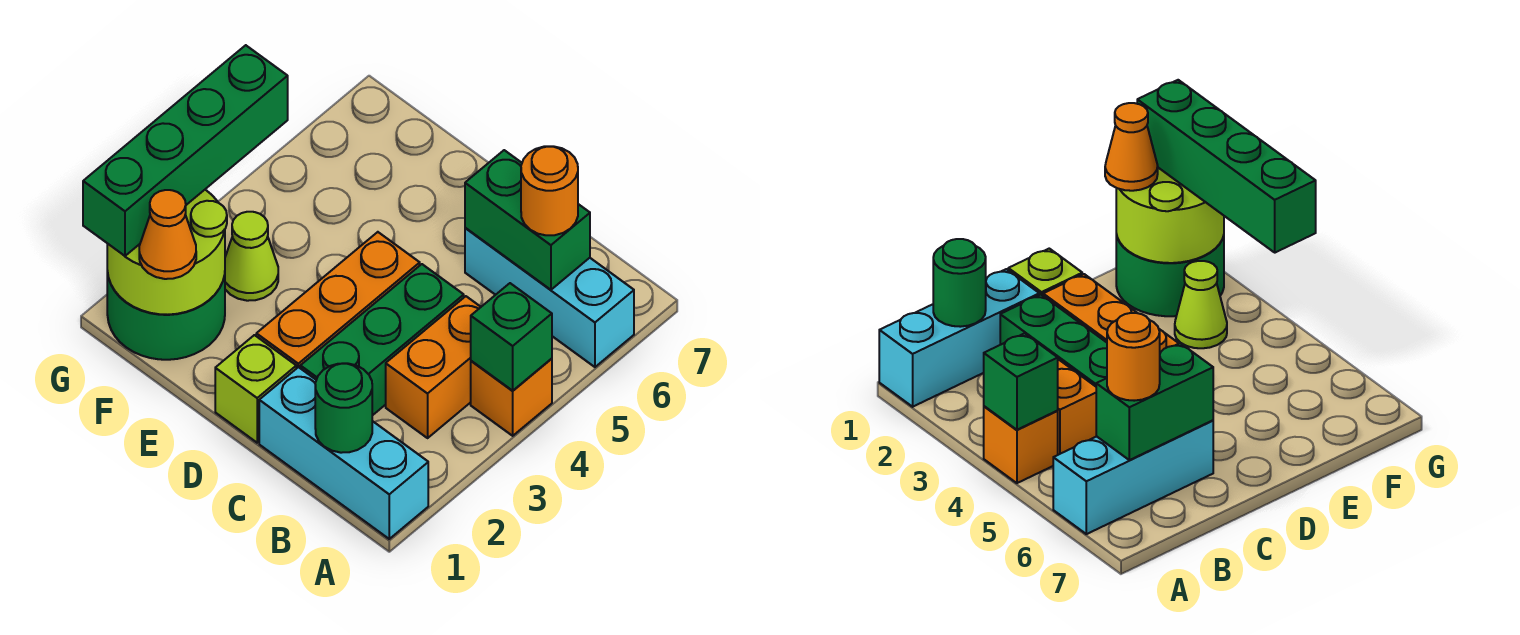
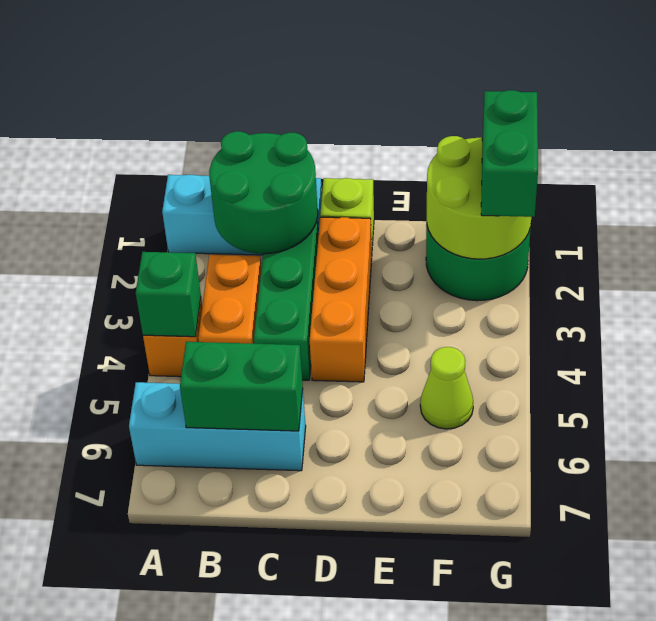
green round brick B1 level 2 -> green round brick B1:C2 level 2
orange round brick B6 level 3 -> none
orange cone F1 level 3 -> none
lime cone F3 level 1 -> lime cone F5 level 1
green brick G1:G4 level 3 -> green brick G1:G2 level 3

